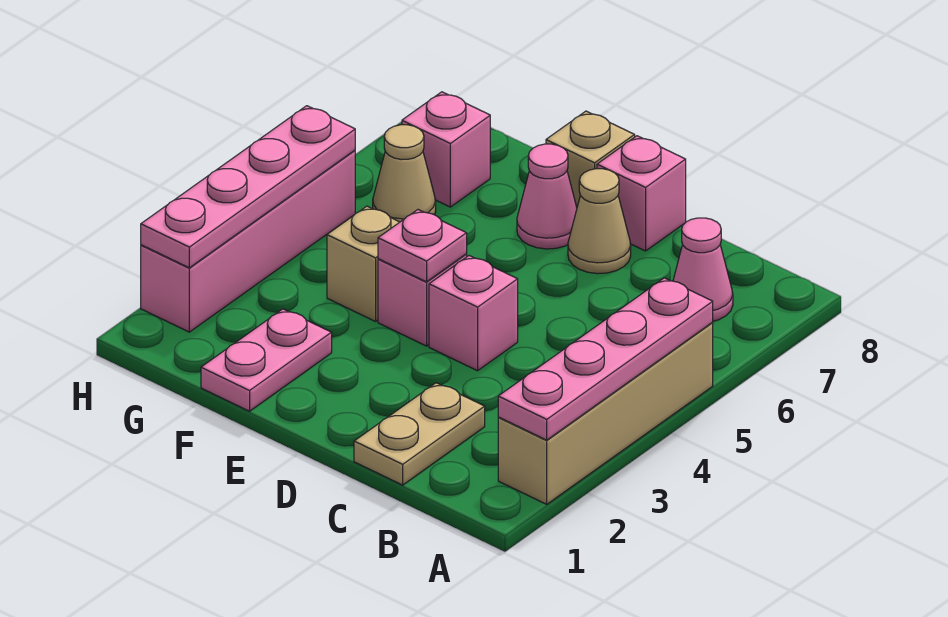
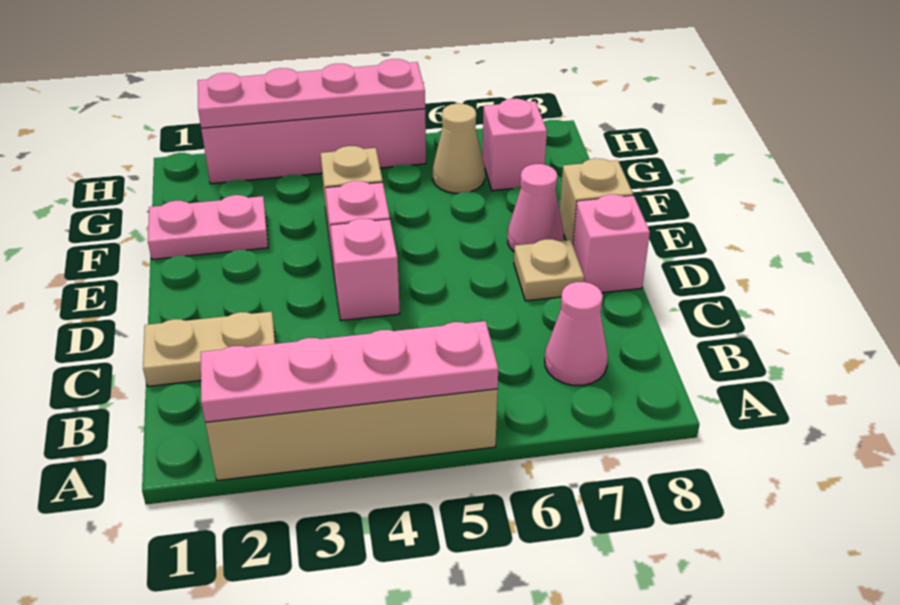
tan cone D7 level 1 -> tan plate D7 level 1
pink plate E4 level 2 -> none

